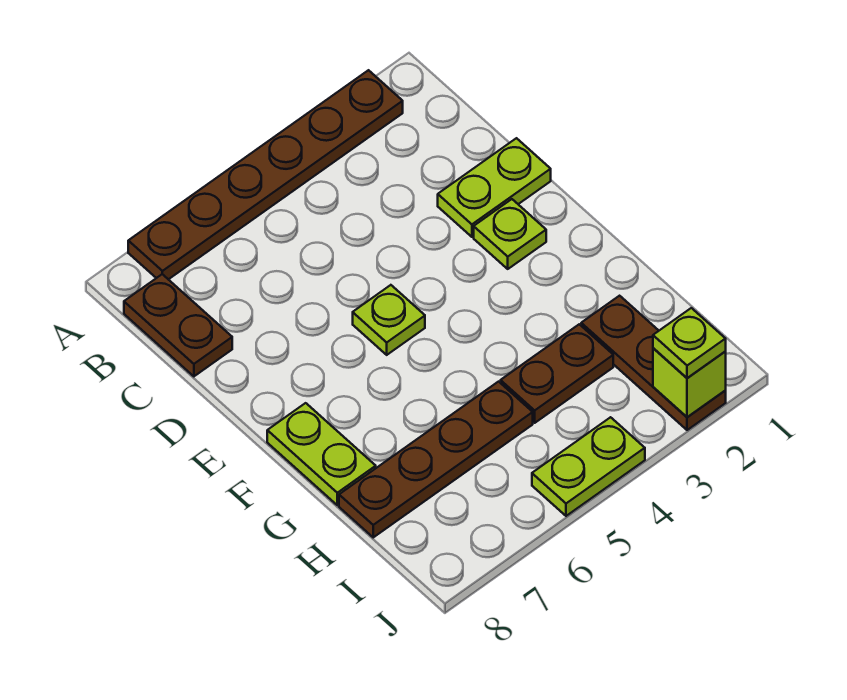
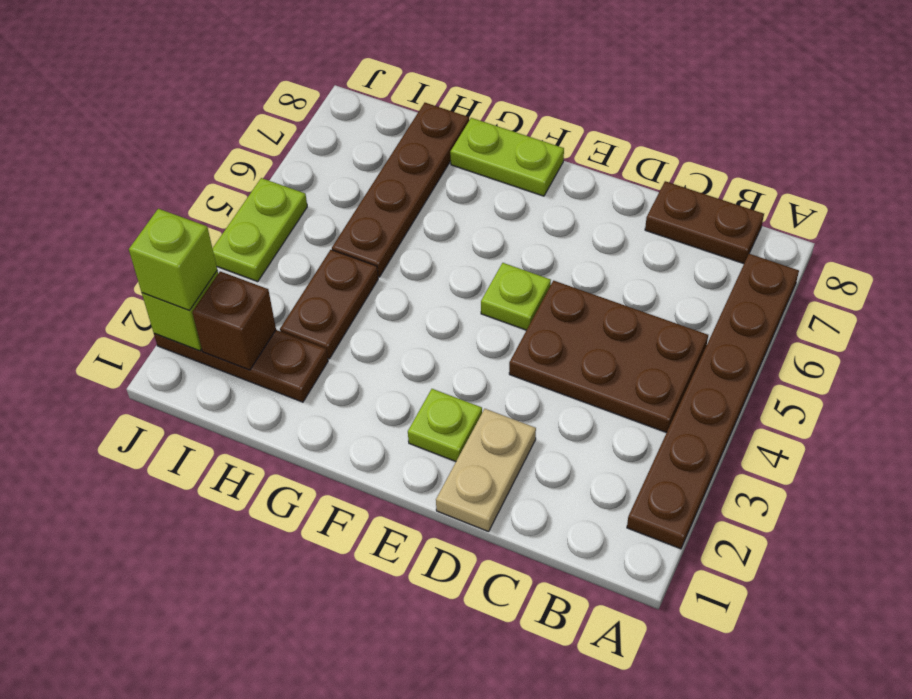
none -> brown plate B4:D5 level 1
lime plate D1:D2 level 1 -> tan plate D1:D2 level 1
none -> brown brick I2 level 2
lime plate J2 level 3 -> lime brick J2 level 3

